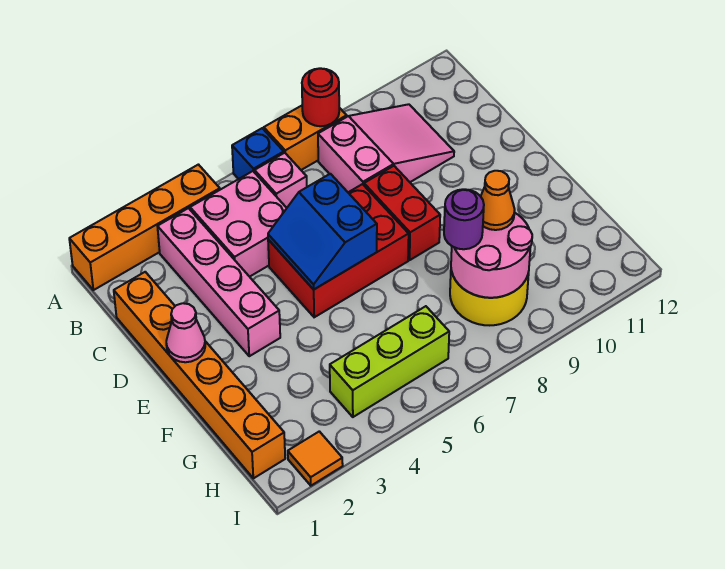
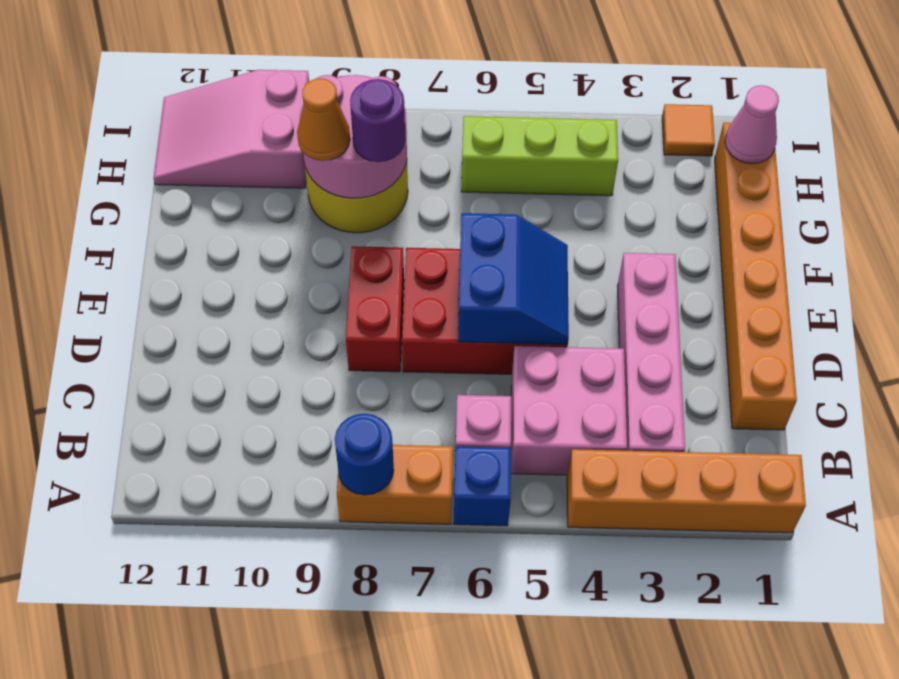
red round brick A8 level 2 -> blue round brick A8 level 2
pink slope B8:C10 level 1 top 8 -> pink slope H10:I12 level 1 top 10
pink cone E1 level 2 -> pink cone H1 level 2

